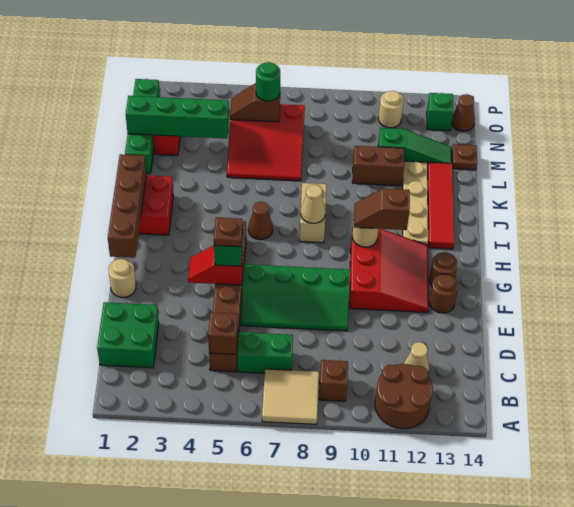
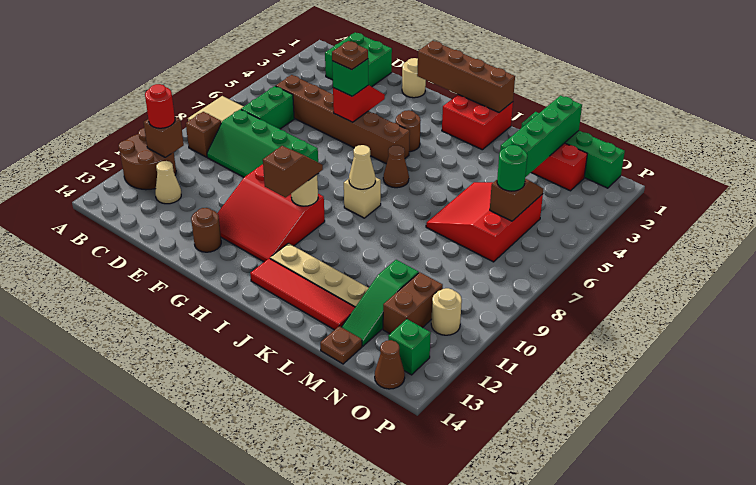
none -> red round brick B11 level 3
brown brick C5 level 2 -> brown brick B11 level 2
green slope E6:F9 level 1 top F -> green slope C8:F9 level 1 top 8
brown round brick G13 level 1 -> brown round brick H4 level 1
tan brick I8:J8 level 1 -> tan brick I8 level 1
brown brick L10:L11 level 1 -> brown brick N11:N12 level 1

